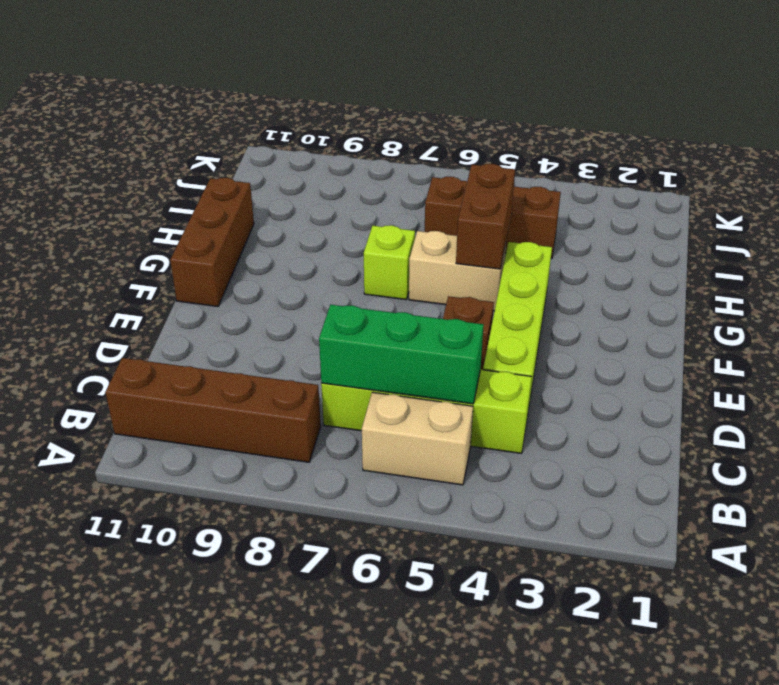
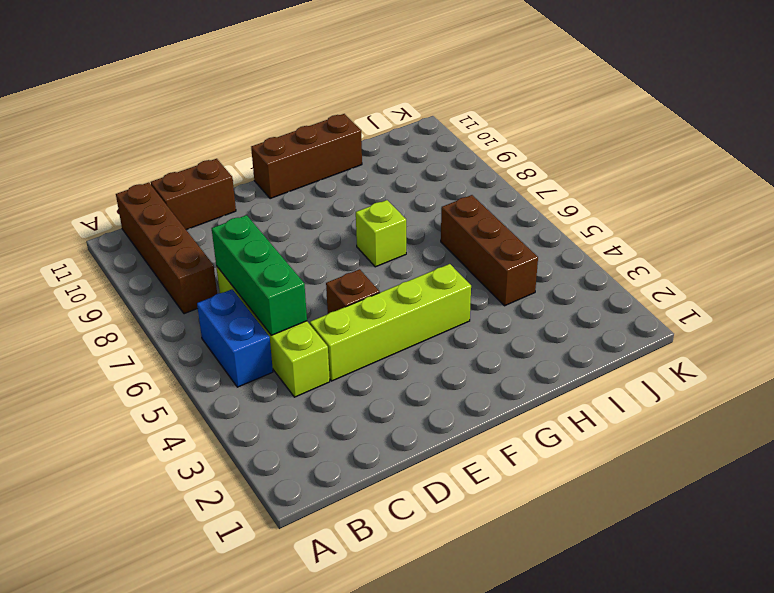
tan brick B5:B6 level 1 -> blue brick B5:B6 level 1
tan brick G5:G6 level 1 -> none
brown brick G5:H5 level 2 -> brown brick C11:D11 level 1

